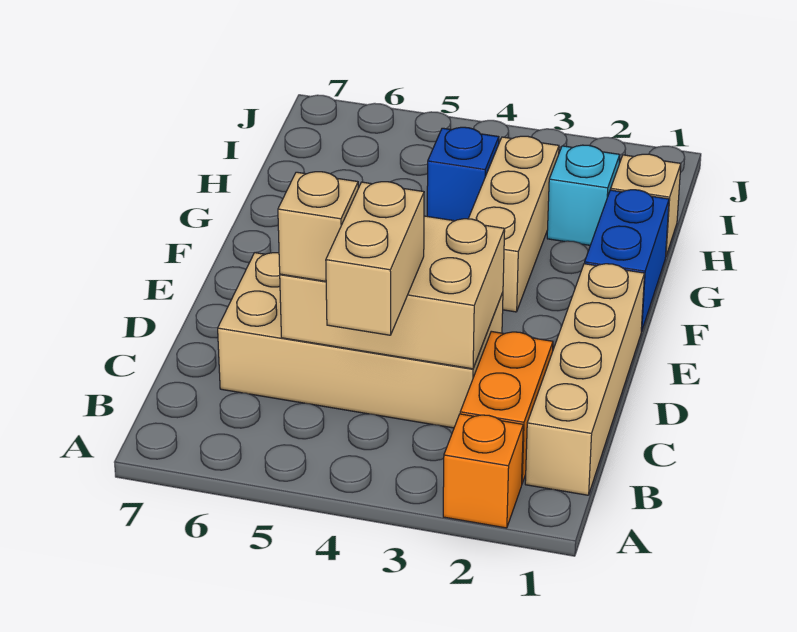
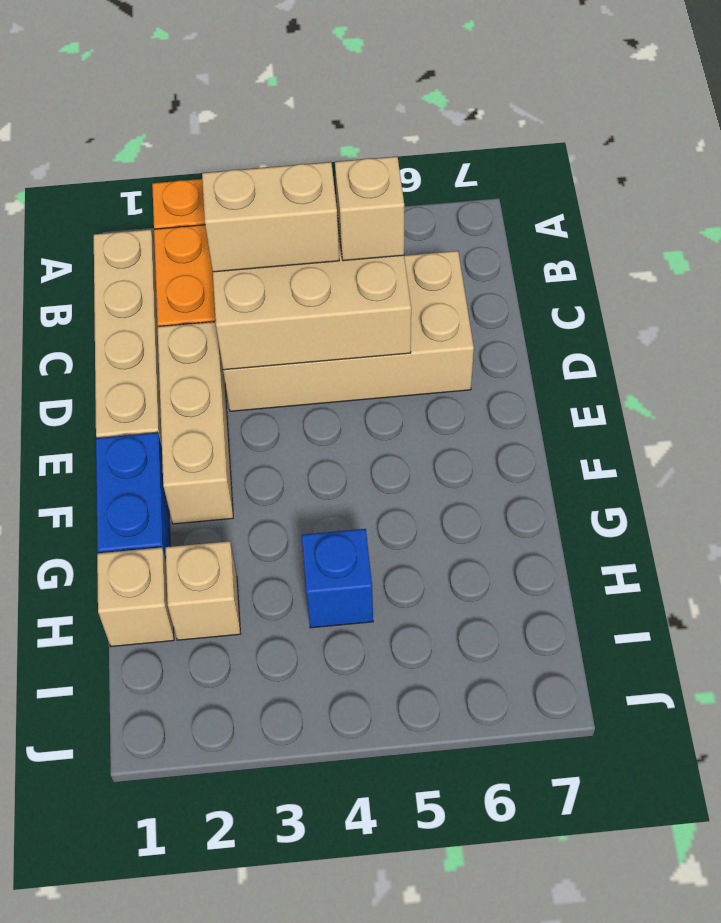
tan brick B4:C4 level 3 -> tan brick C3:C4 level 3
tan brick F3:H3 level 1 -> tan brick D2:F2 level 1
cyan brick H2 level 1 -> tan brick H2 level 1

